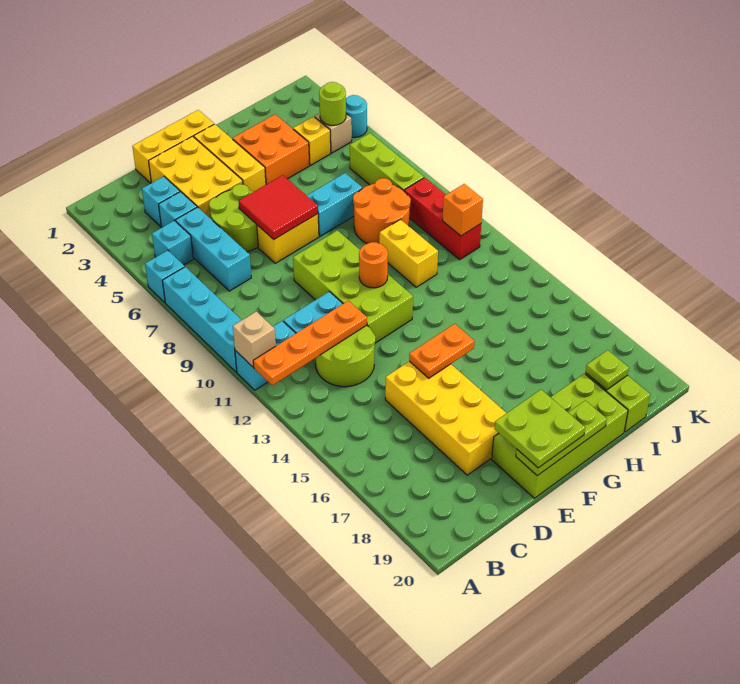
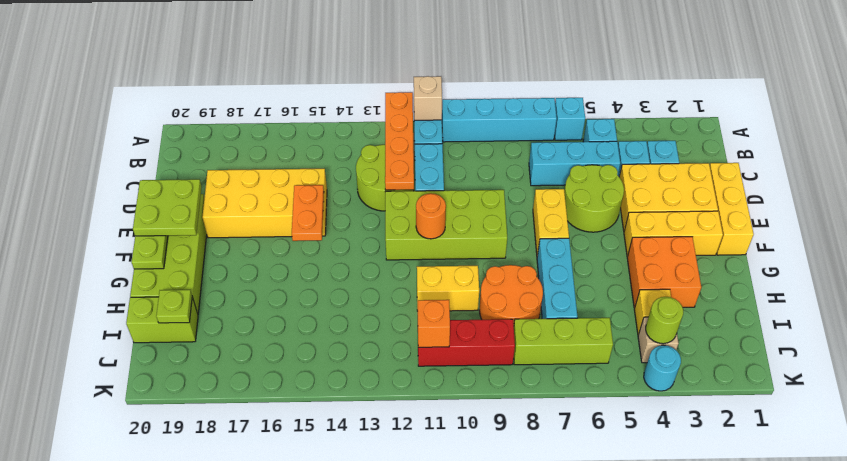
red tile E6:F7 level 2 -> none
cyan brick G7:H7 level 1 -> cyan brick G7:I7 level 1

